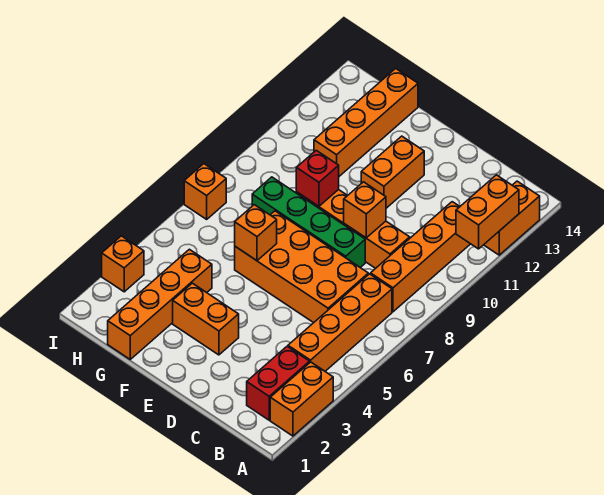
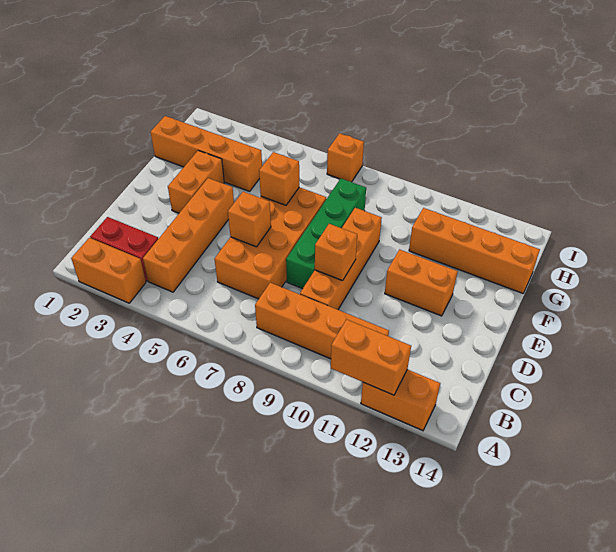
orange brick B4:B7 level 1 -> orange brick B4:E4 level 1
red brick F9 level 2 -> none
orange brick I3 level 1 -> orange brick D6 level 2

